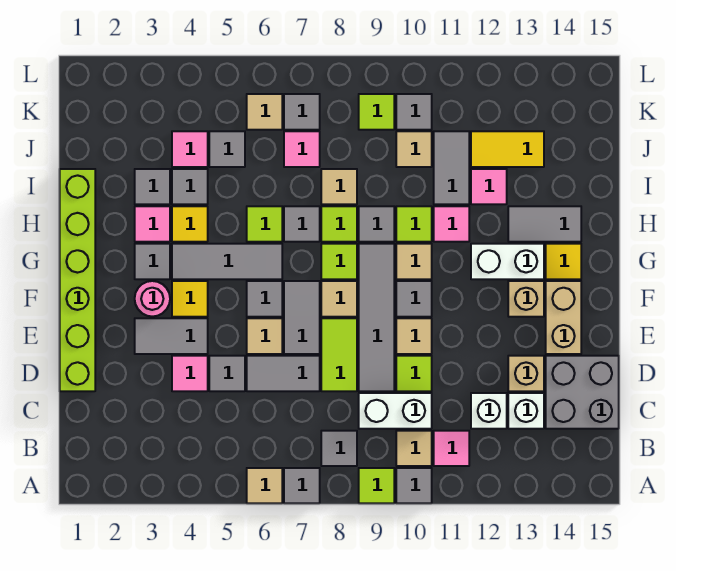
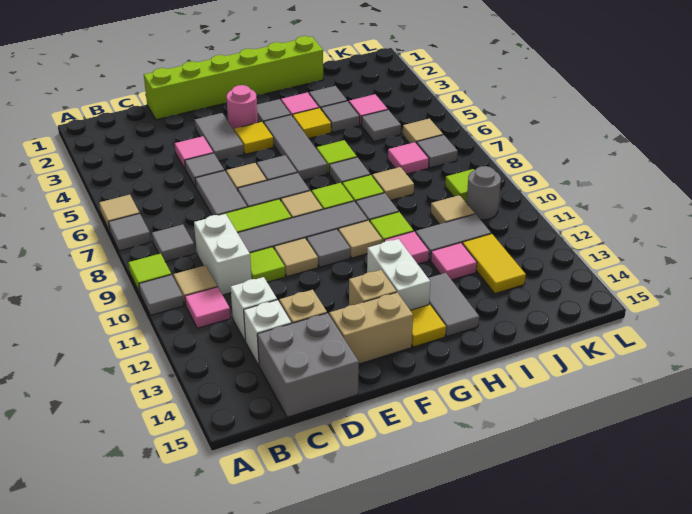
grey tile K10 level 1 -> grey round brick K10 level 1

